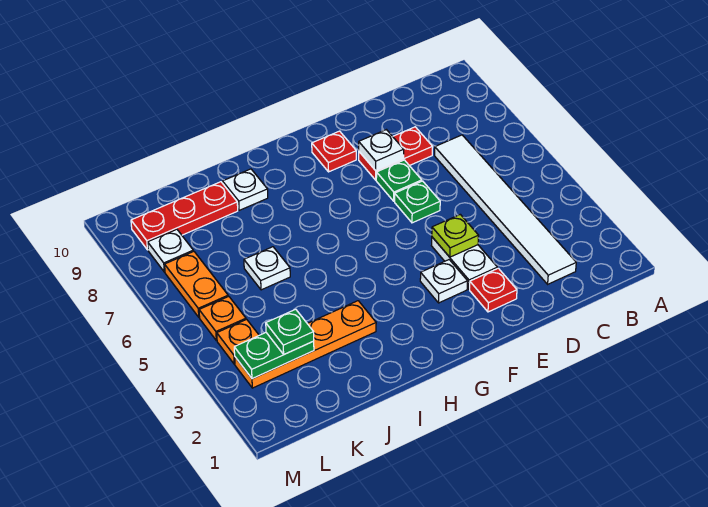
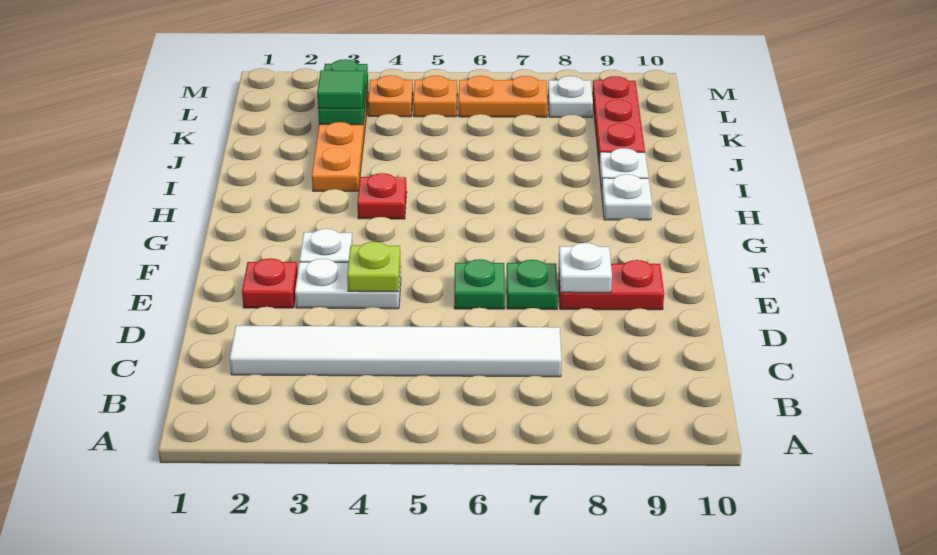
red plate D8:E8 level 1 -> red plate E8:E9 level 1
red plate F9 level 1 -> red plate H4 level 1
white plate J6 level 1 -> white plate H9 level 1
green plate K3 level 3 -> green tile K3 level 3

